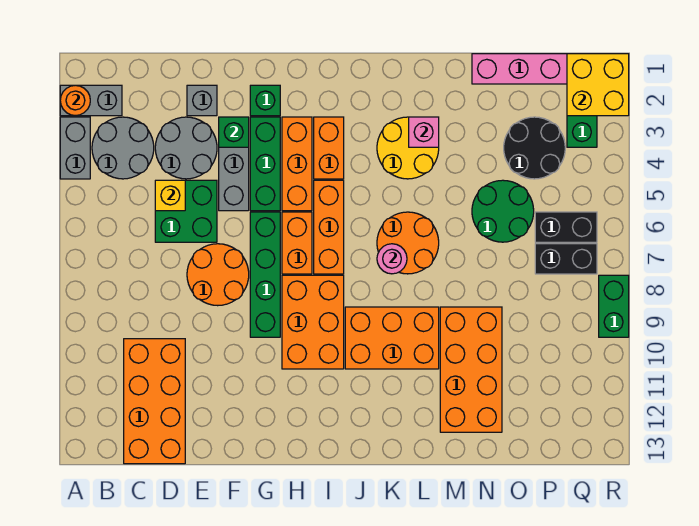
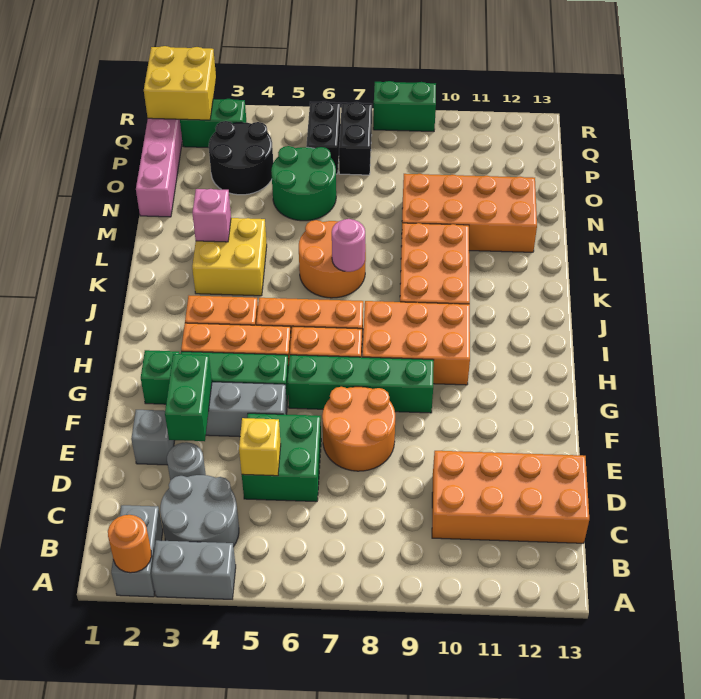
grey round brick D3:E4 level 1 -> grey round brick D3 level 1
green brick F3 level 2 -> green brick E3:F3 level 2
yellow round brick K3:L4 level 1 -> yellow brick K3:L4 level 1

